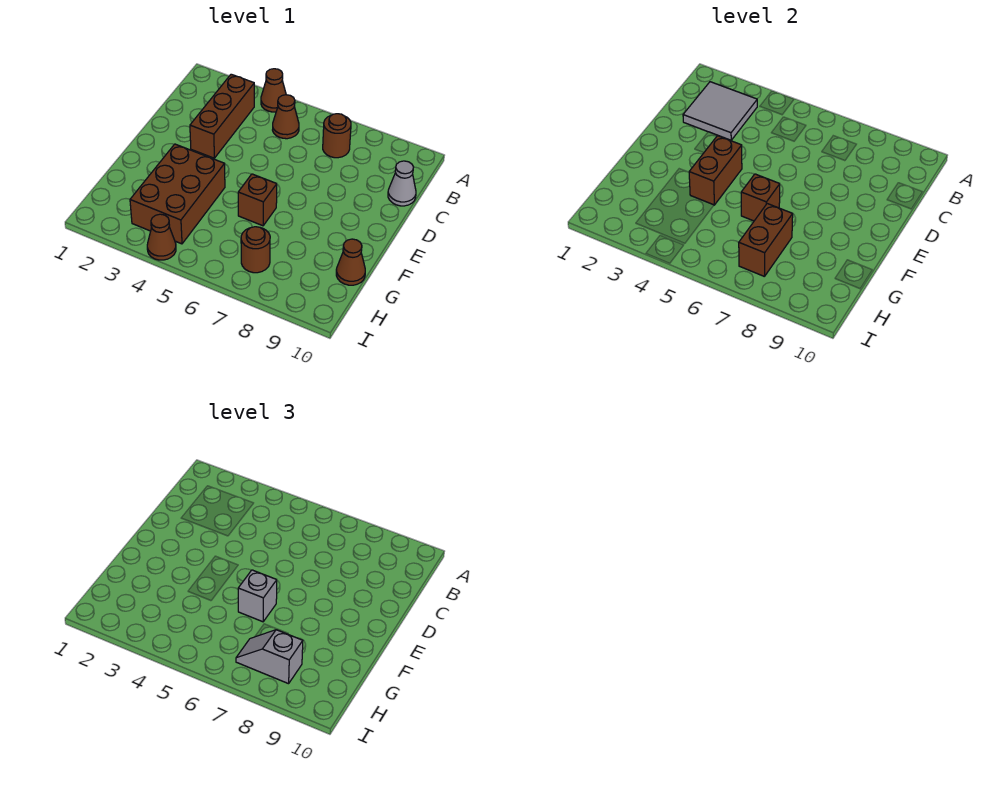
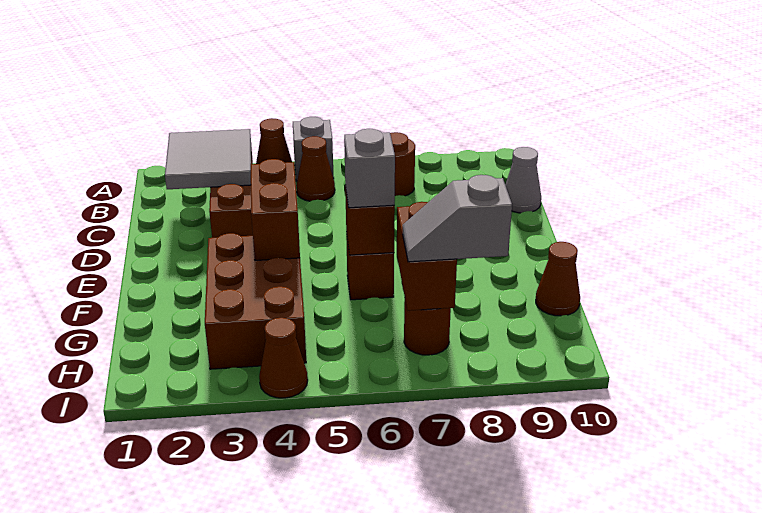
none -> grey brick A5 level 1

